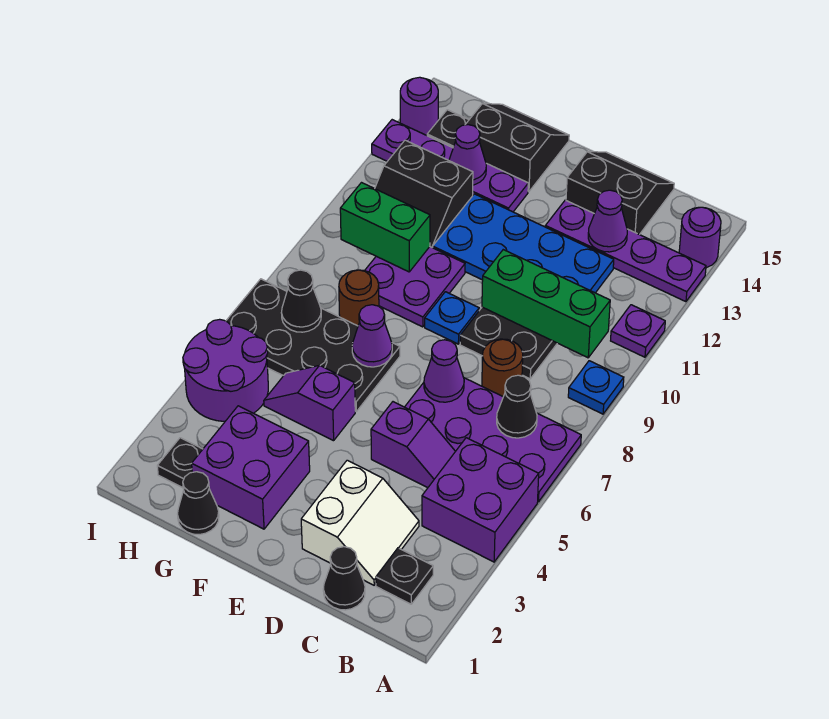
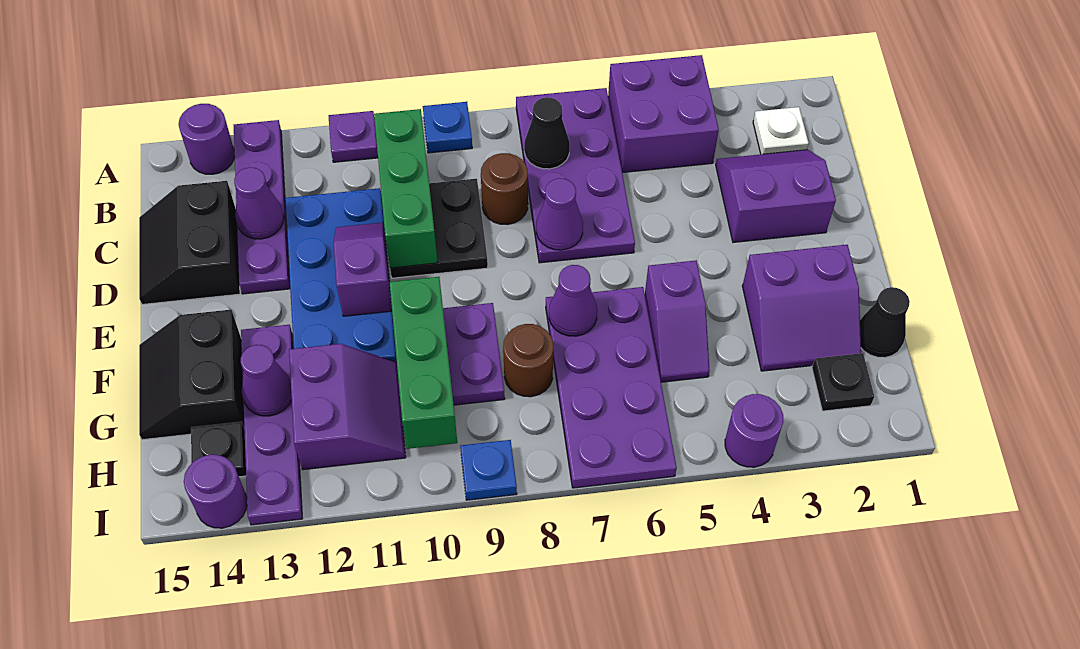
black plate B2 level 1 -> white plate B2 level 1
black cone C1 level 1 -> none
white slope C2:D3 level 1 top D -> purple slope C2:D3 level 1 top D
purple slope C5:D5 level 1 top D -> purple slope D11:E11 level 2 top E
blue plate E9 level 1 -> blue plate I9 level 1
purple brick F2:G3 level 1 -> purple slope F2:G3 level 1 top F
black plate F6:I7 level 1 -> purple plate F6:I7 level 1
green brick G10:H10 level 2 -> green brick F10:H10 level 2
black slope G11:H12 level 1 top 12 -> purple slope G11:H12 level 1 top 12
purple round brick H4:I5 level 1 -> purple round brick I4 level 1
black cone H7 level 2 -> none

